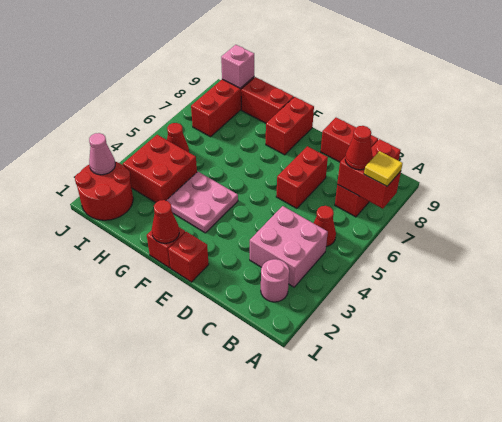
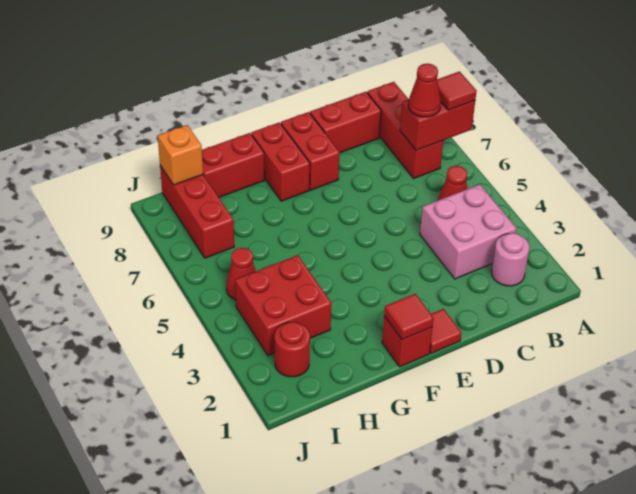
yellow tile A7 level 3 -> red tile A7 level 3
red brick D6:D7 level 1 -> red brick E8:E9 level 1
red brick E1 level 1 -> red tile E1 level 1
red cone F1 level 2 -> red tile F1 level 2
pink plate F3:G4 level 1 -> none
red round brick I1:J2 level 1 -> red round brick I2 level 1
pink brick I9 level 2 -> orange brick I9 level 2
pink cone J2 level 2 -> none

